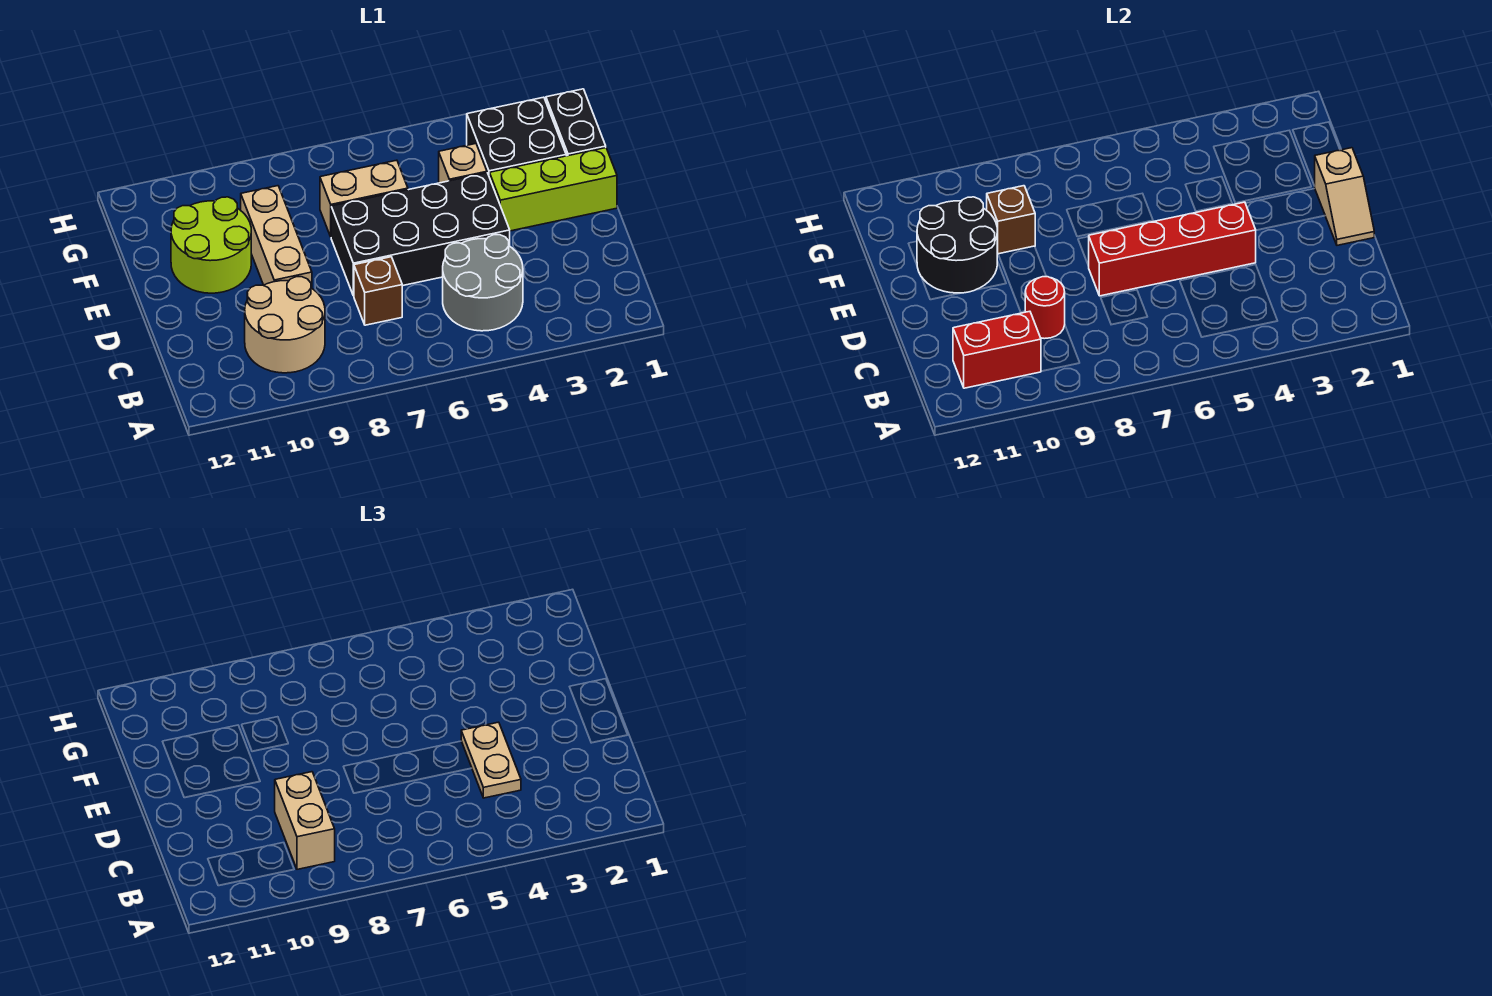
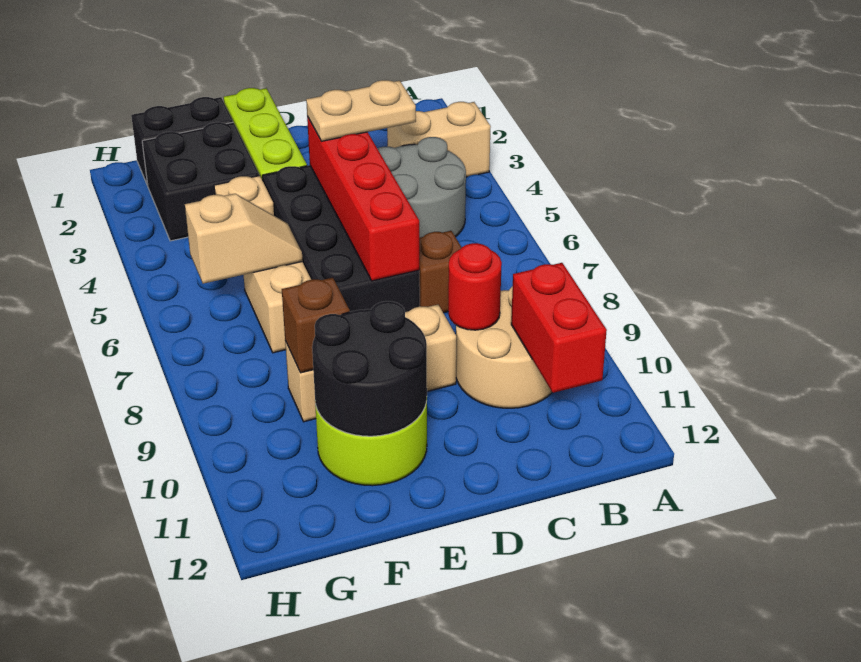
tan brick B9:C9 level 3 -> tan brick A3:B3 level 1
tan slope D1:E1 level 2 top E -> tan slope F6:G6 level 2 top G

